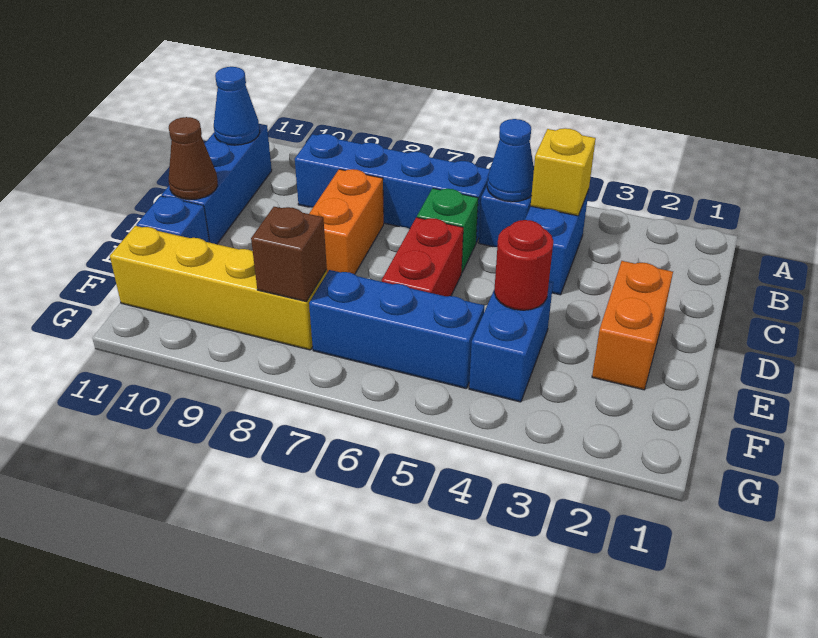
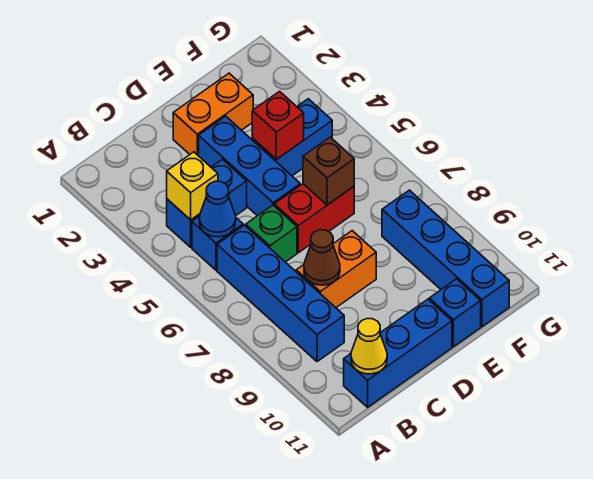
blue cone B11 level 2 -> yellow cone B11 level 2
brown cone D11 level 2 -> brown cone C8 level 2
red round brick E4 level 2 -> red brick E4 level 2
blue brick F5:F7 level 1 -> blue brick D3:D5 level 1
yellow brick F8:F11 level 1 -> blue brick F8:F11 level 1
brown brick F8 level 2 -> brown brick E6 level 2

